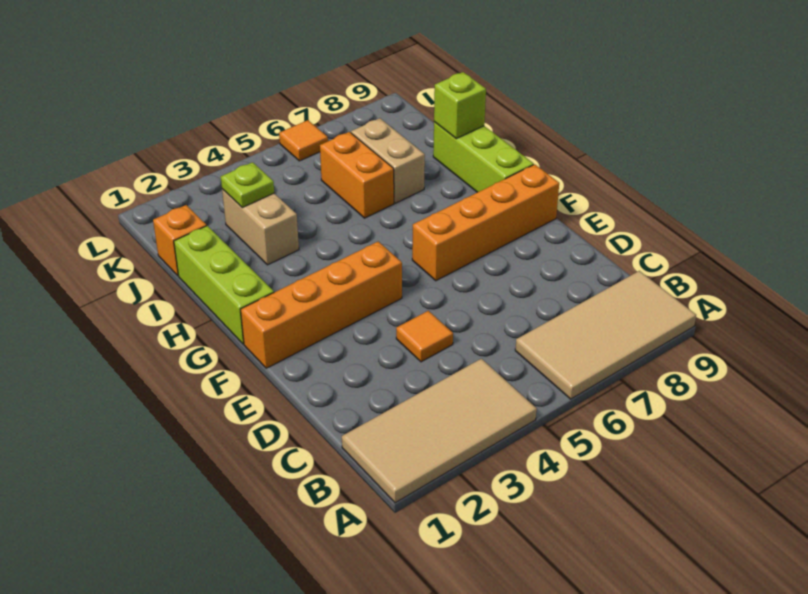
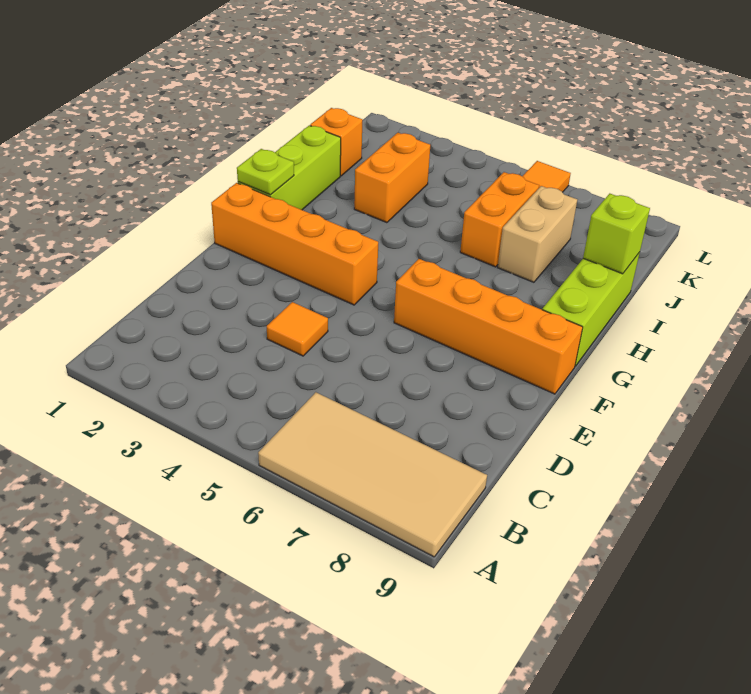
tan tile A1:B4 level 1 -> none
tan brick I3:J3 level 1 -> orange brick I3:J3 level 1
lime plate J3 level 2 -> lime plate G1 level 2

